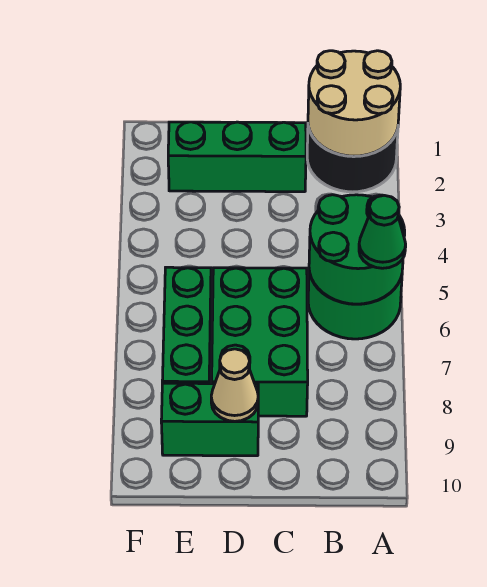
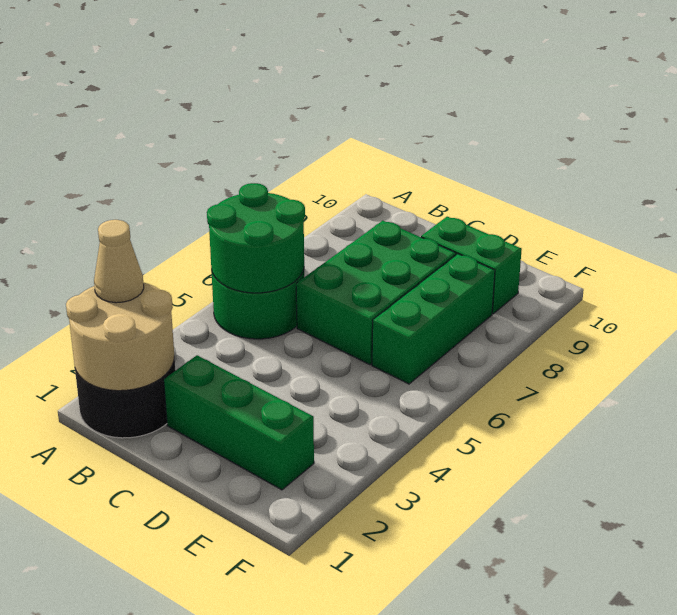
green cone A6 level 3 -> none
tan cone D9 level 2 -> tan cone A2 level 3

